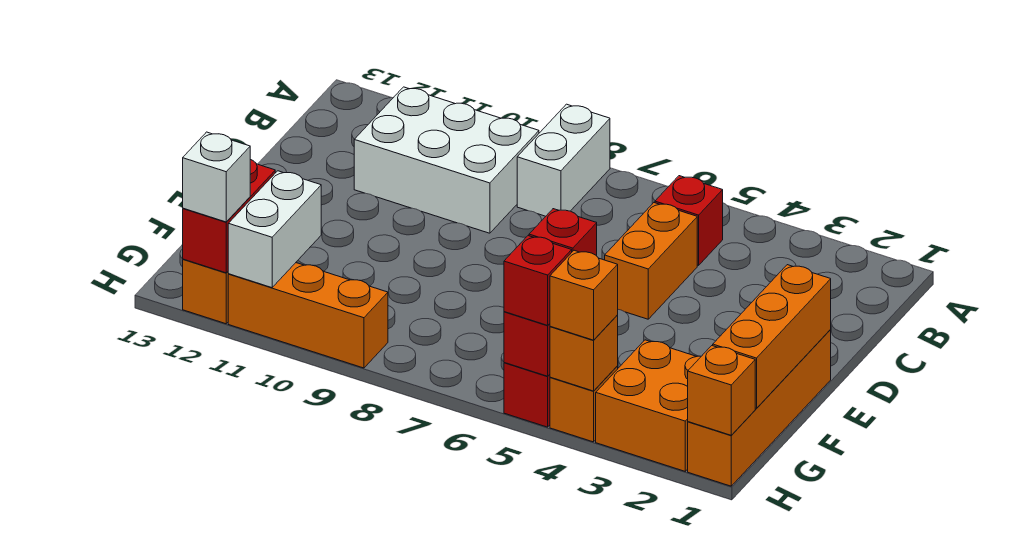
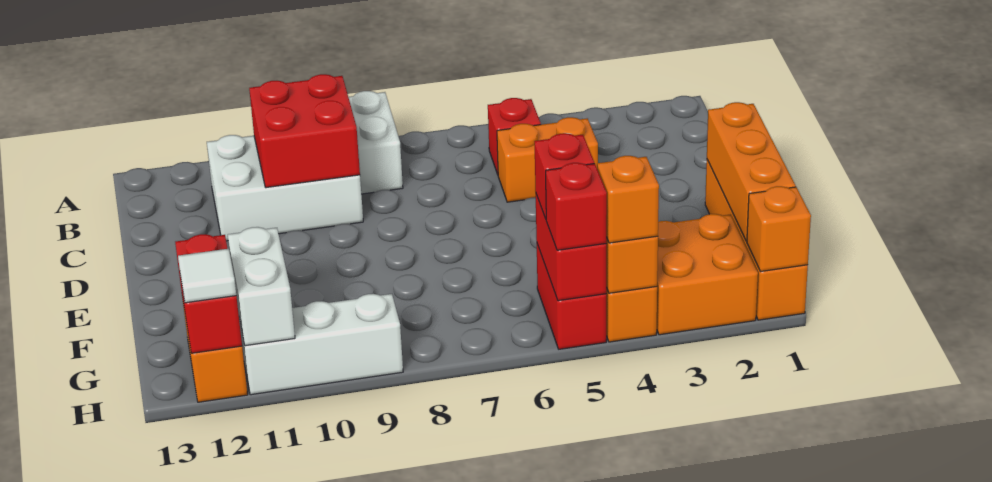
none -> red brick B9:C10 level 2
orange brick C5:D5 level 1 -> orange brick C4:C5 level 1
orange brick H9:H11 level 1 -> white brick H9:H11 level 1
white brick H12 level 3 -> white tile H12 level 3

